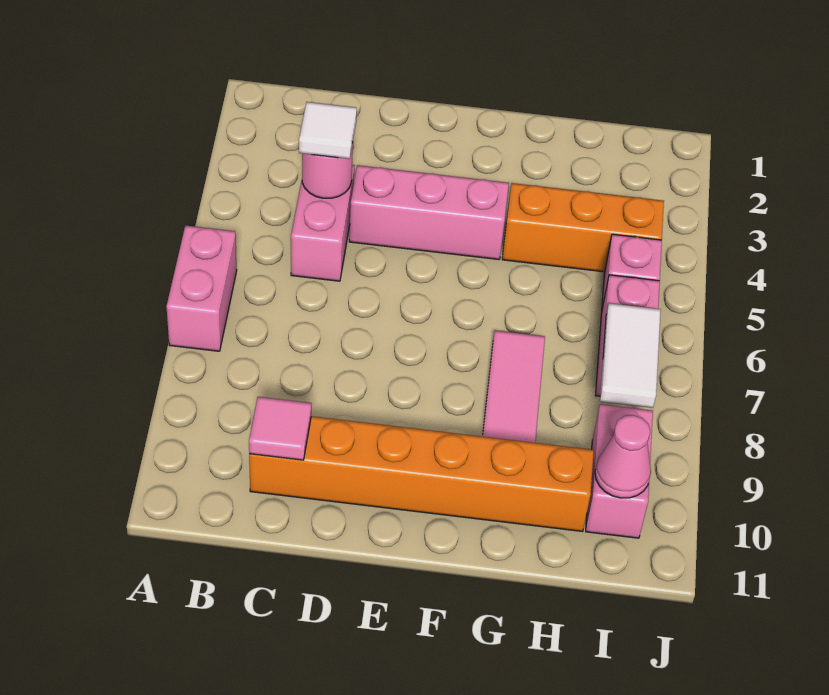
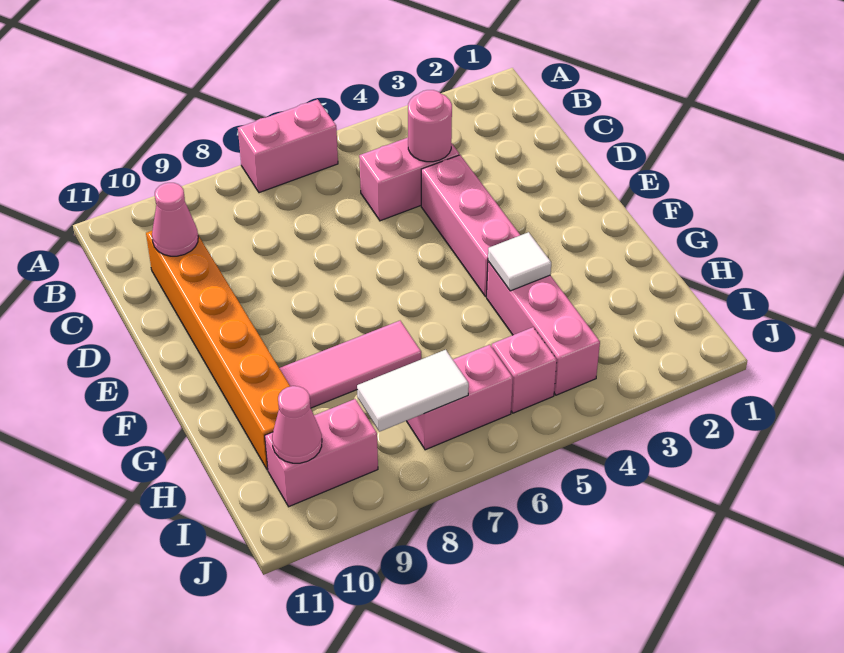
white tile C4 level 3 -> white tile G4 level 2
pink tile C10 level 2 -> pink cone C10 level 2
orange brick G4:I4 level 1 -> pink brick G4:I4 level 1

